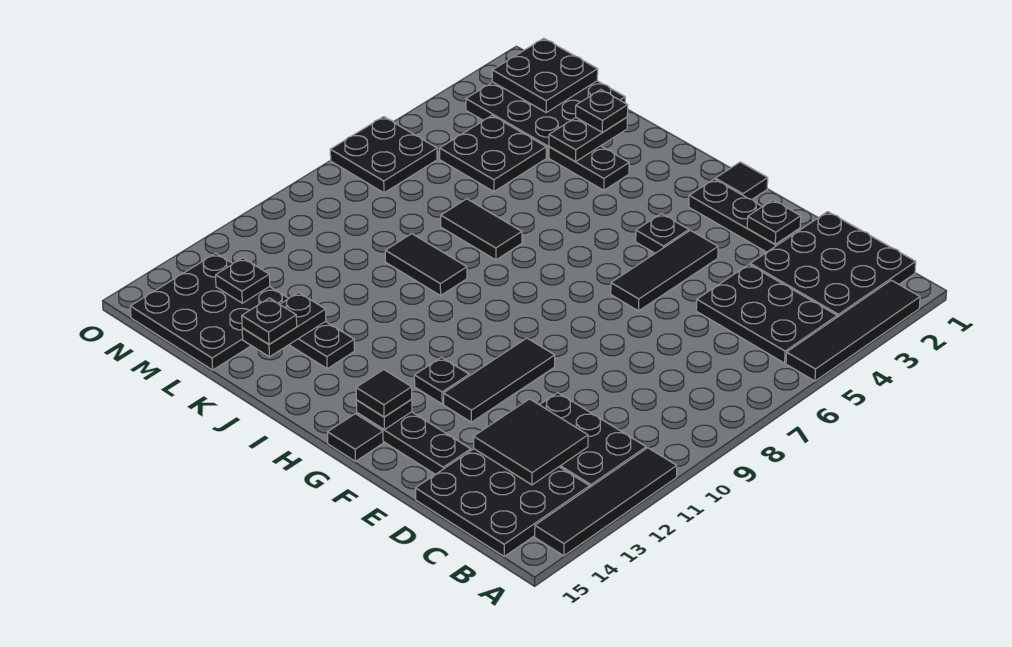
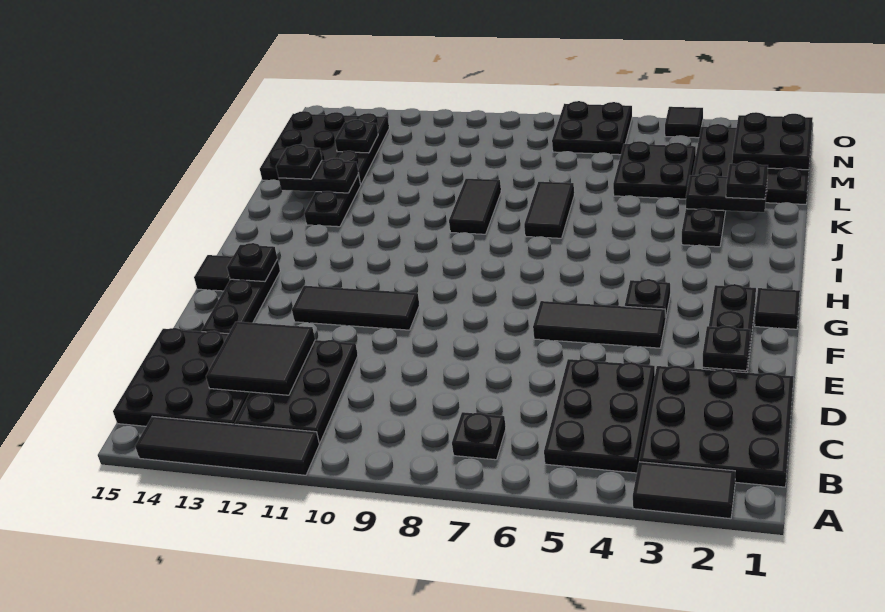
black tile A2:A5 level 1 -> black tile A2:A3 level 1
black plate G12 level 1 -> black plate B7 level 1
black tile G14 level 3 -> black tile O4 level 1

